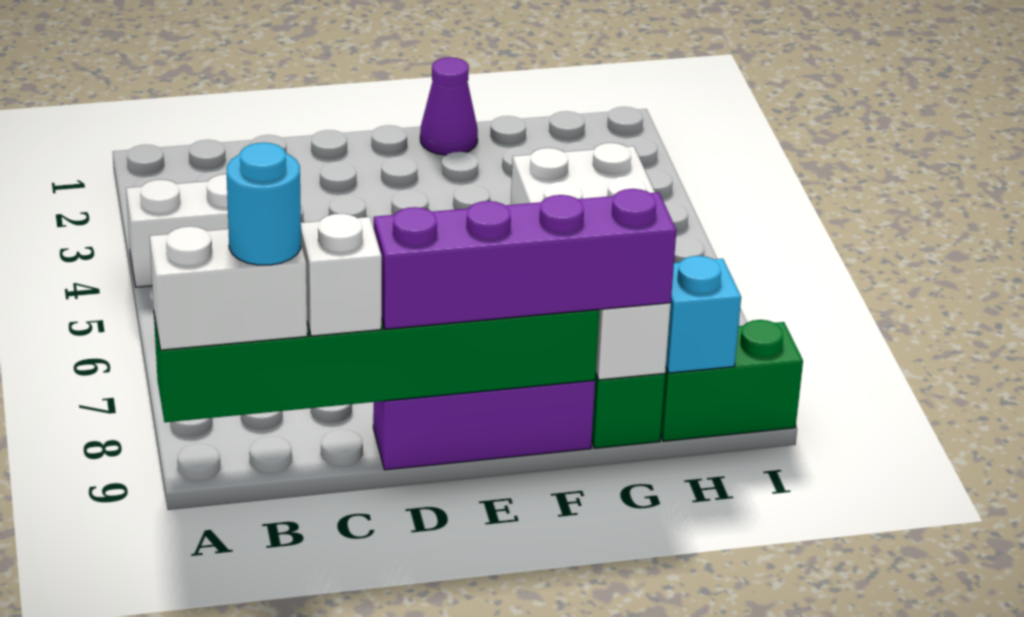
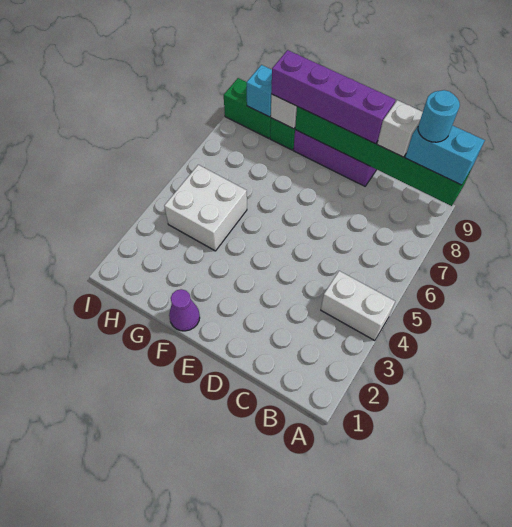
white brick A9:B9 level 3 -> cyan brick A9:B9 level 3

